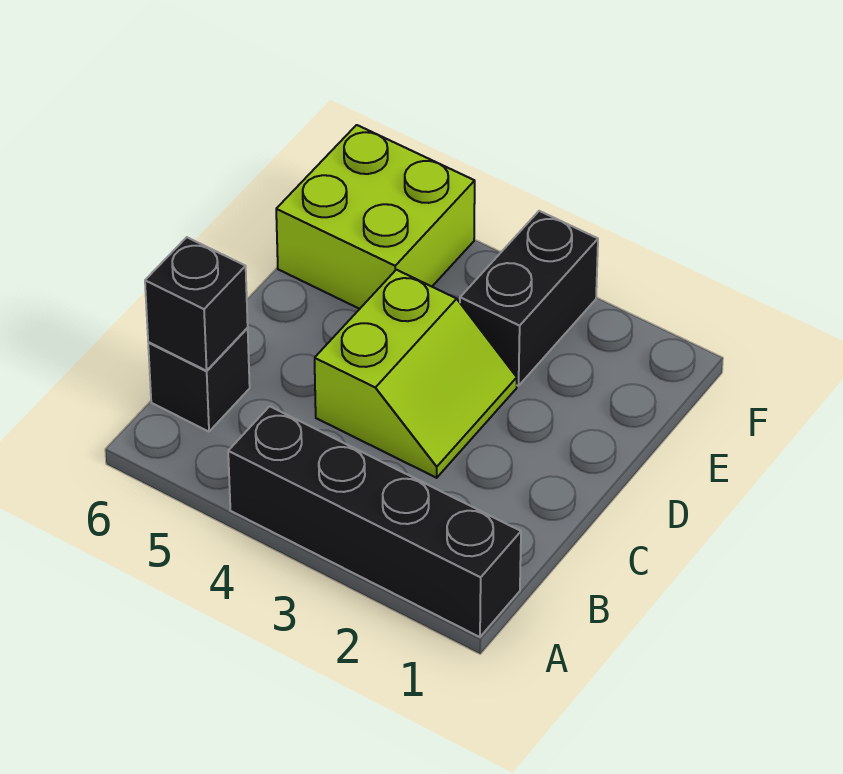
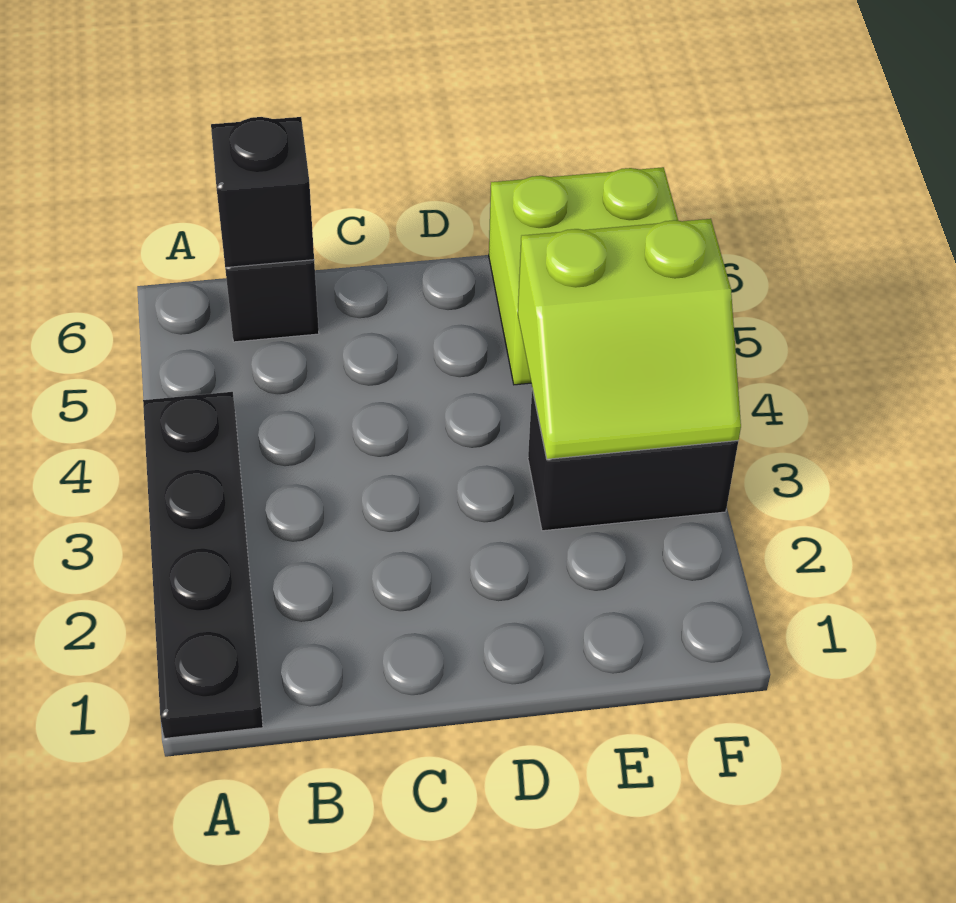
black brick A1:A4 level 1 -> black plate A1:A4 level 1
lime slope C3:D4 level 1 top 4 -> lime slope E3:F4 level 2 top 4

